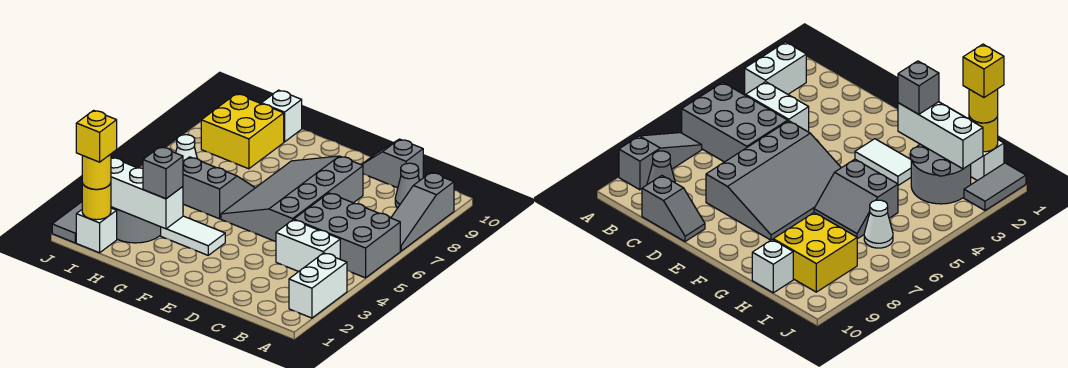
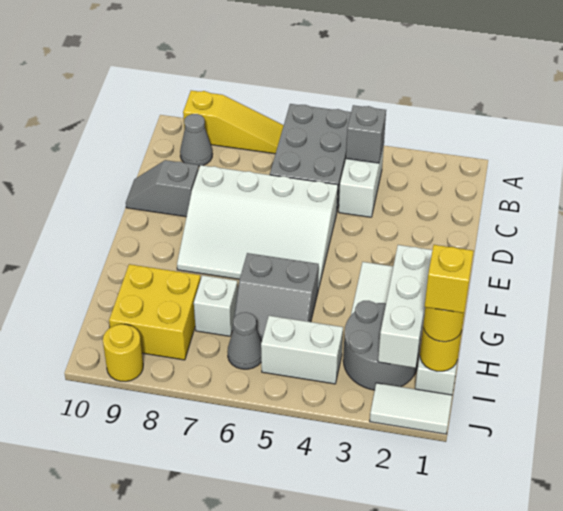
white brick A2:A3 level 1 -> white brick I4:I5 level 1
grey slope A7:A9 level 1 top 9 -> yellow slope A7:A9 level 1 top 9
grey slope C10:D10 level 1 top C -> grey slope D9:D10 level 1 top 9
grey slope D5:F8 level 1 top D -> white slope D5:F8 level 1 top D
grey brick G2 level 3 -> grey brick B4 level 2
grey slope G5:H6 level 1 top 5 -> grey slope G5:H6 level 1 top G
white brick H10 level 1 -> white brick H7 level 1
white cone I6 level 1 -> grey cone I6 level 1
grey tile J1:J2 level 1 -> white tile J1:J2 level 1
none -> yellow round brick J9 level 1

